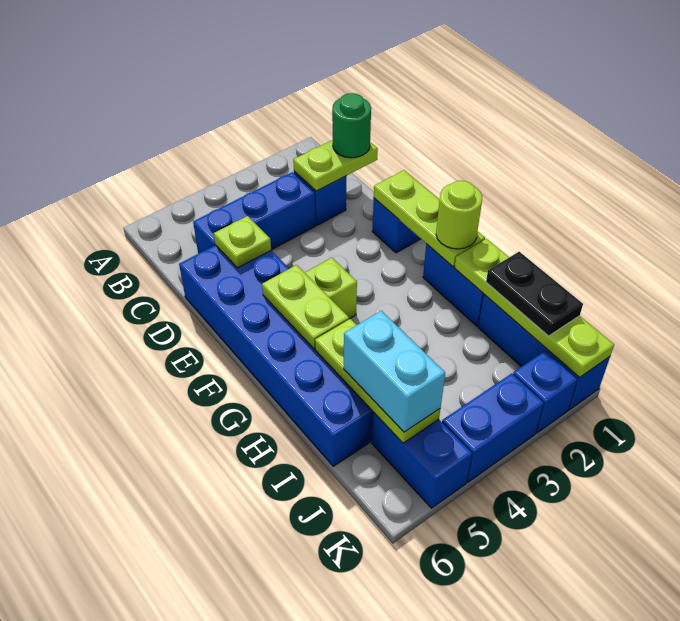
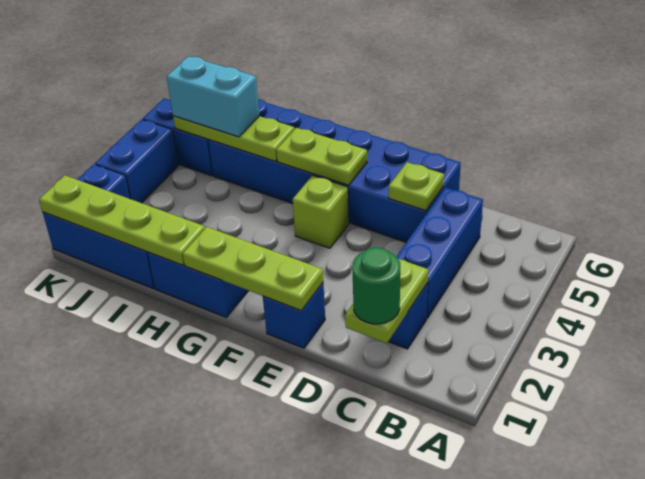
lime round brick G1 level 3 -> none
black plate I1:J1 level 3 -> none

